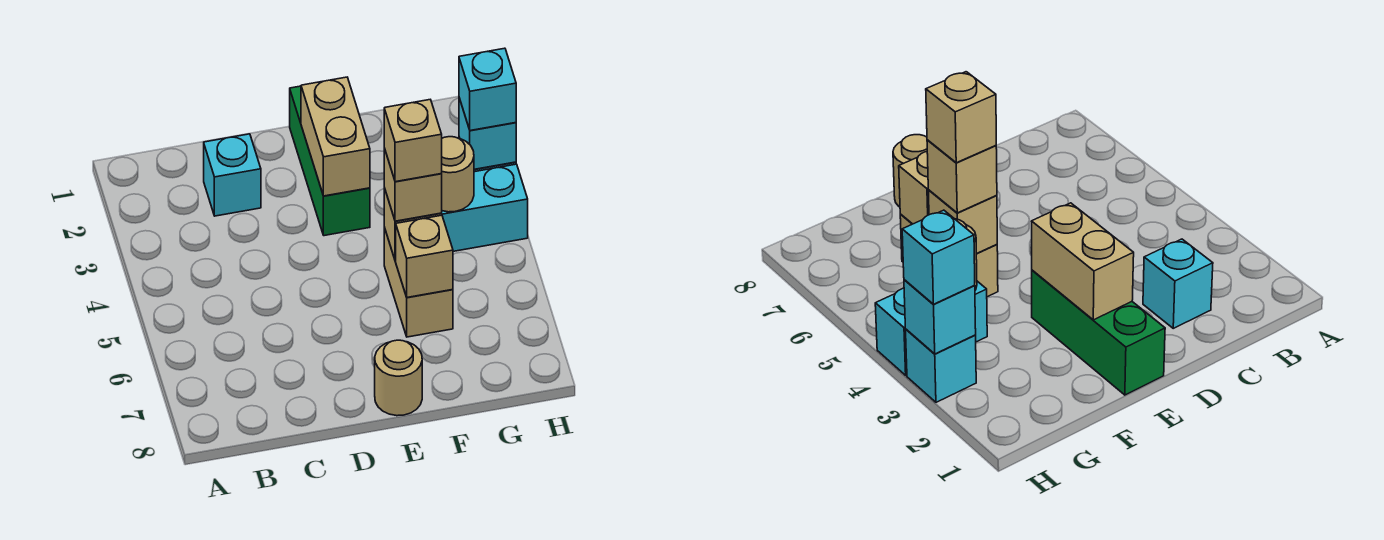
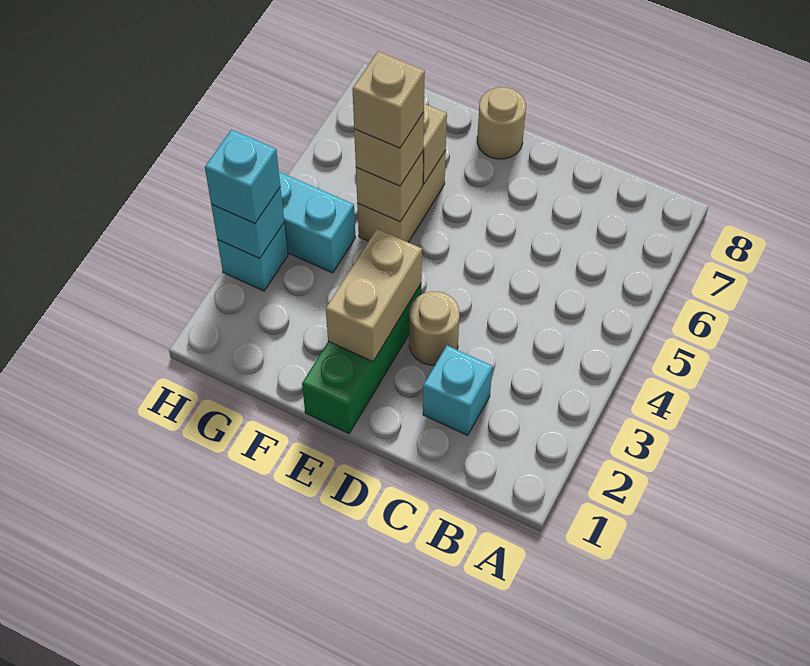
tan round brick G4 level 2 -> tan round brick D3 level 1

